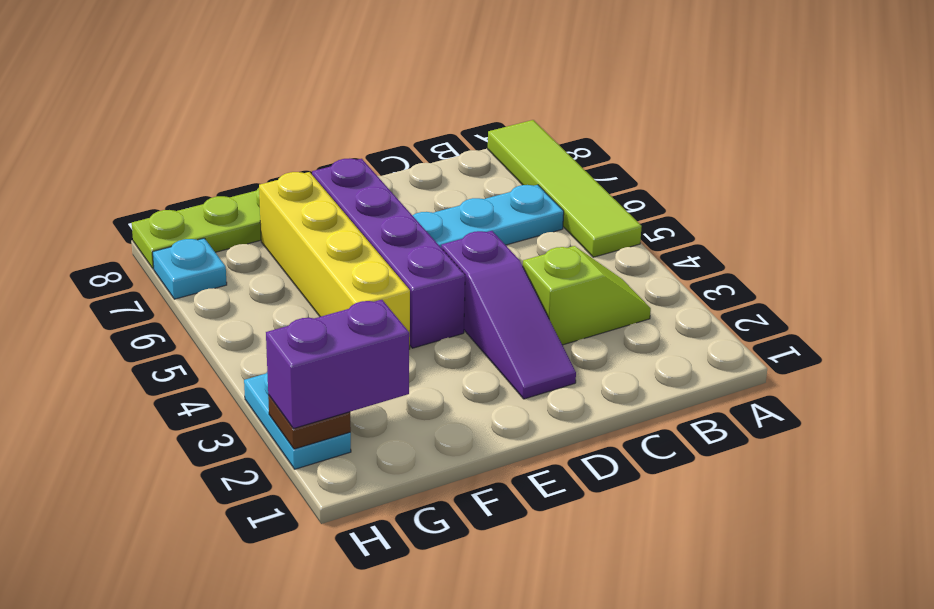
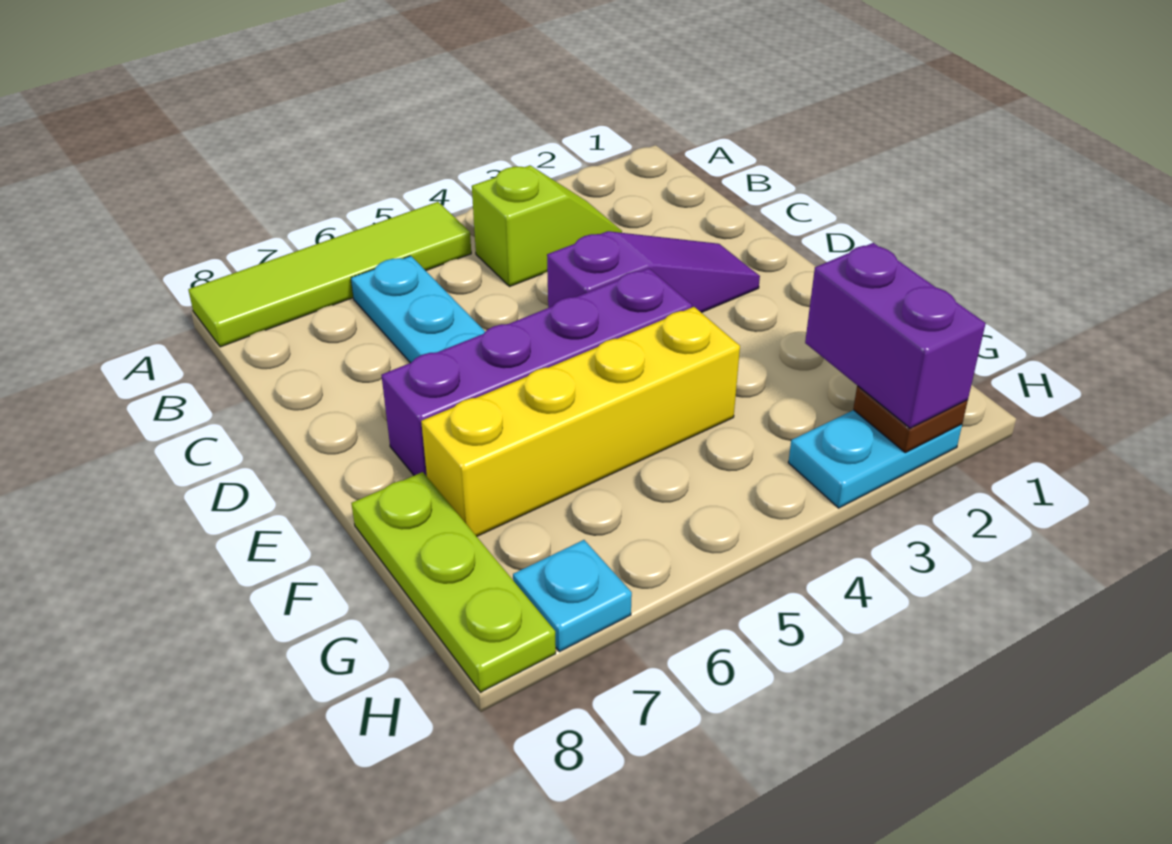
lime slope B3:C3 level 1 top C -> lime slope B3:B4 level 1 top 4

